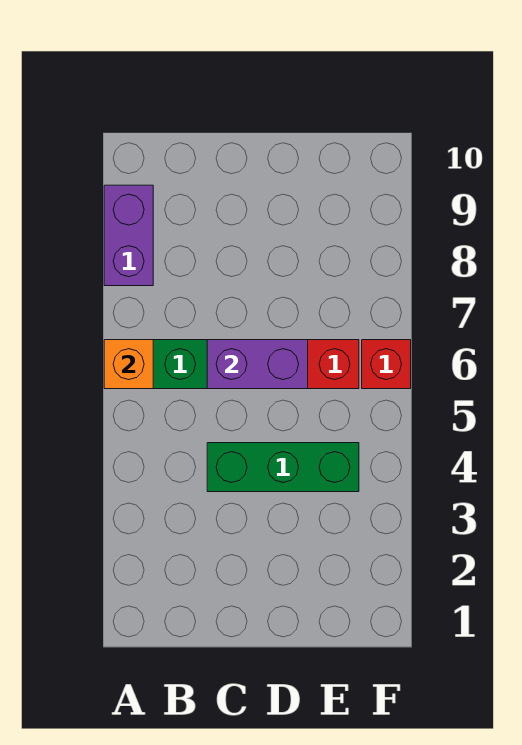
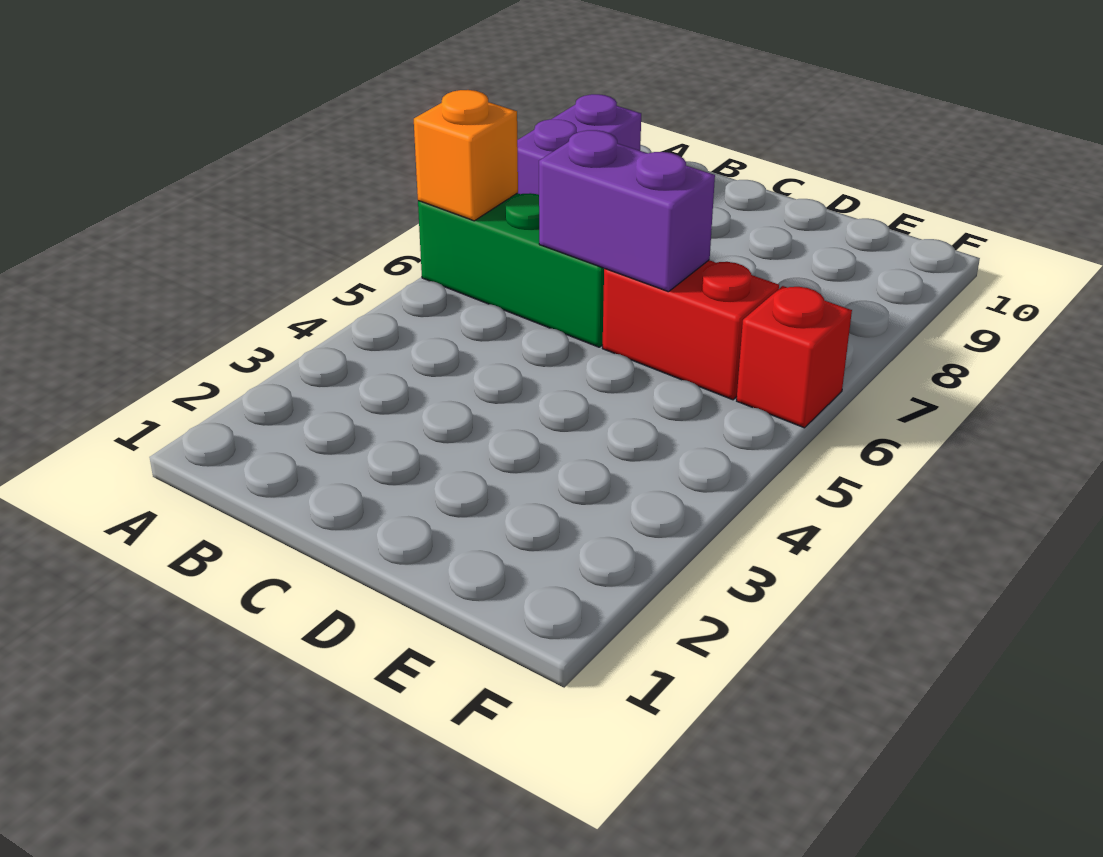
green brick C4:E4 level 1 -> none

